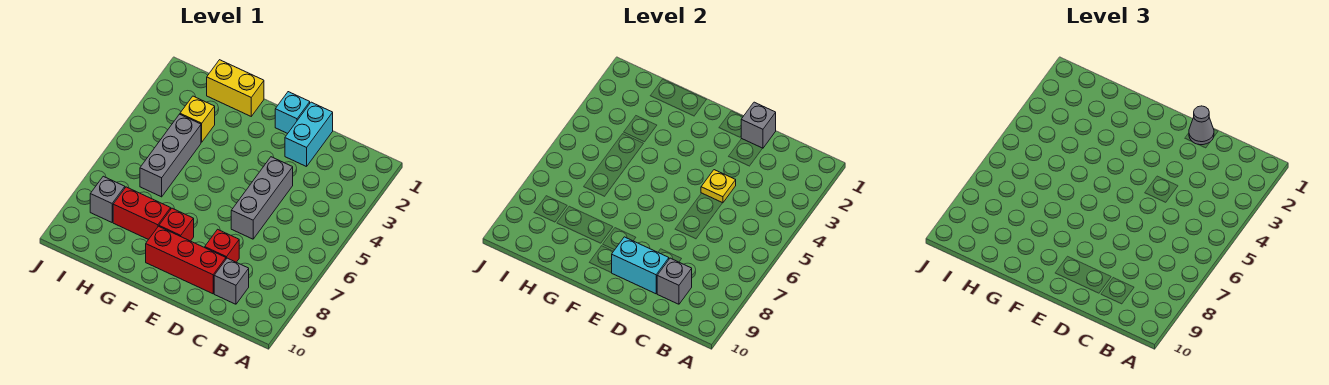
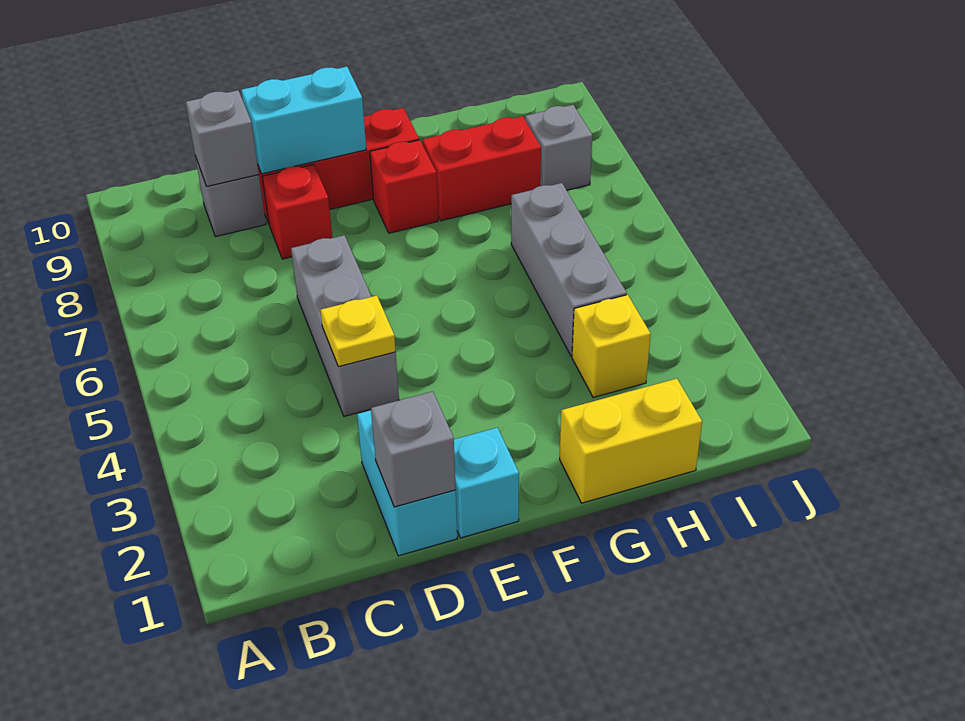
grey cone D1 level 3 -> none

